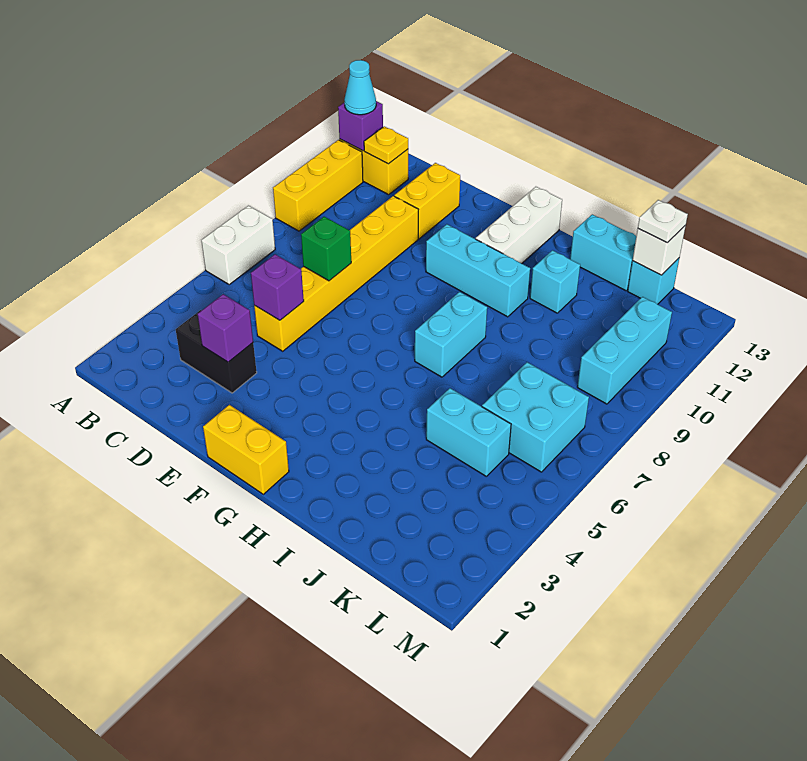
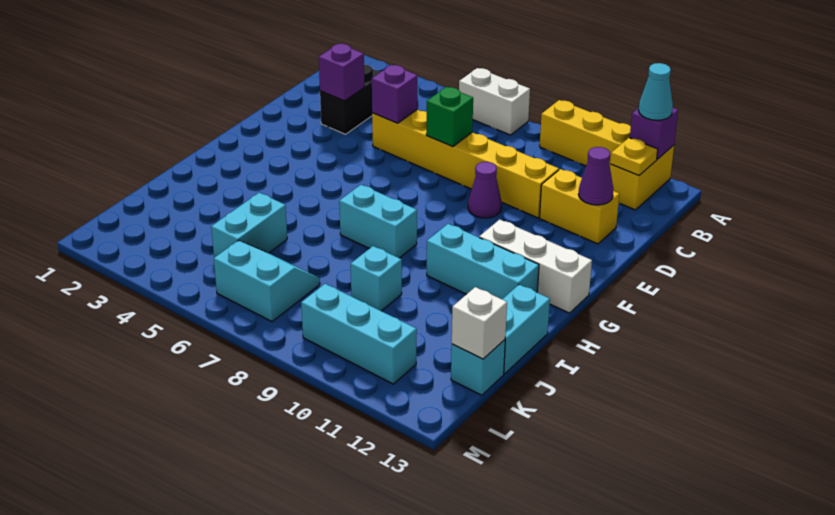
none -> purple cone D12 level 2
none -> purple cone E9 level 1
yellow brick F1:G1 level 1 -> none
cyan brick F10:H10 level 1 -> cyan brick H10:H12 level 1
cyan brick I11 level 1 -> cyan brick J9 level 1
cyan brick K6:L7 level 1 -> cyan slope K6:L7 level 1 top L
white plate K13 level 3 -> none

